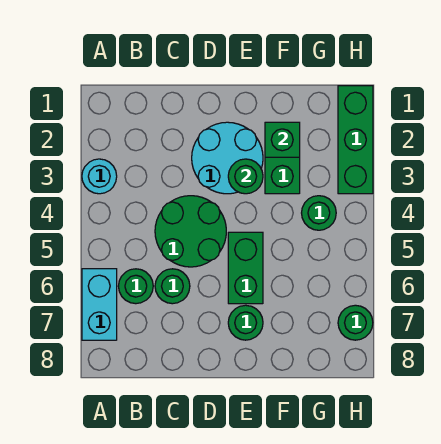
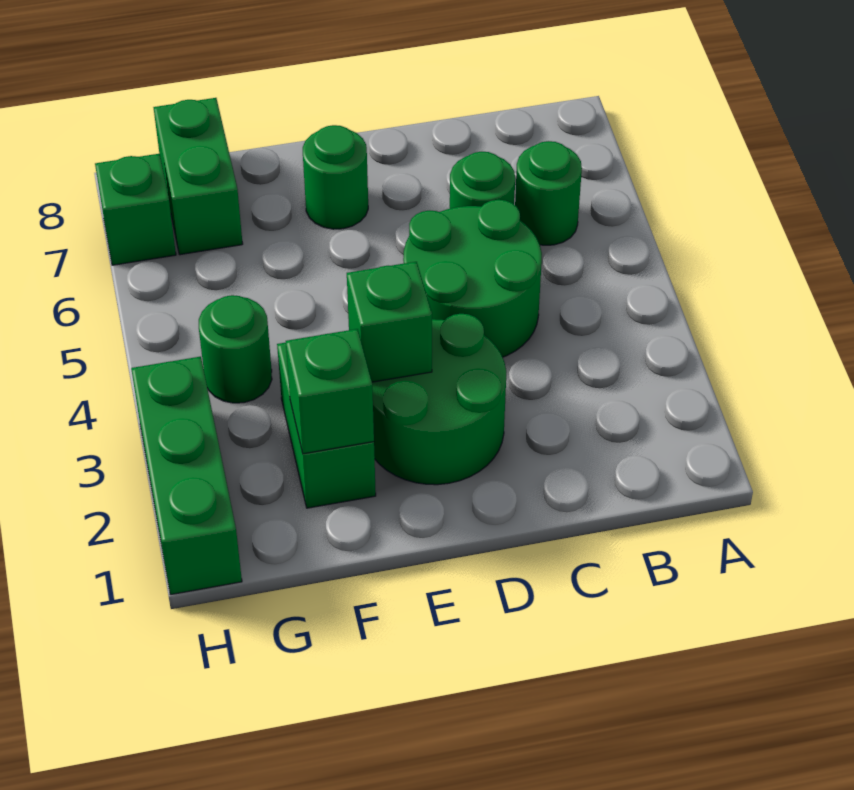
cyan round brick A3 level 1 -> none
cyan brick A6:A7 level 1 -> none
cyan round brick D2:E3 level 1 -> green round brick D2:E3 level 1
green round brick E3 level 2 -> green brick E3 level 2
green brick E5:E6 level 1 -> green brick G7:G8 level 1
green round brick H7 level 1 -> green brick H7 level 1

